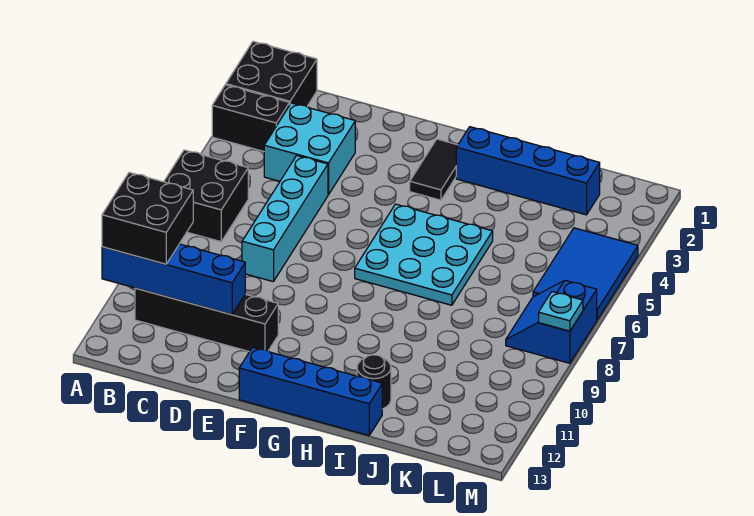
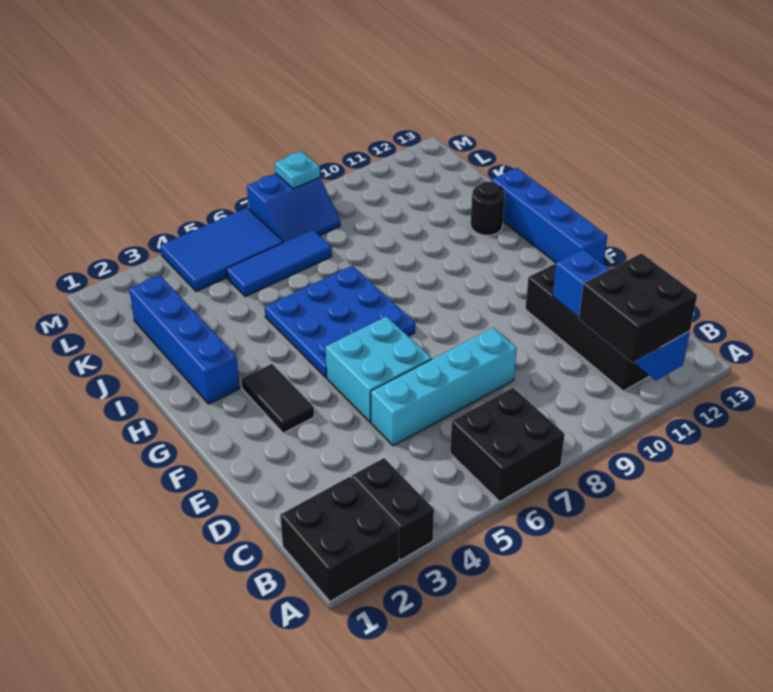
cyan brick C3:D4 level 1 -> cyan brick E5:F6 level 1
black tile G2:G3 level 1 -> black tile F3:G3 level 1
cyan plate G5:I7 level 1 -> blue plate G5:I7 level 1
none -> blue tile K5:K7 level 1

